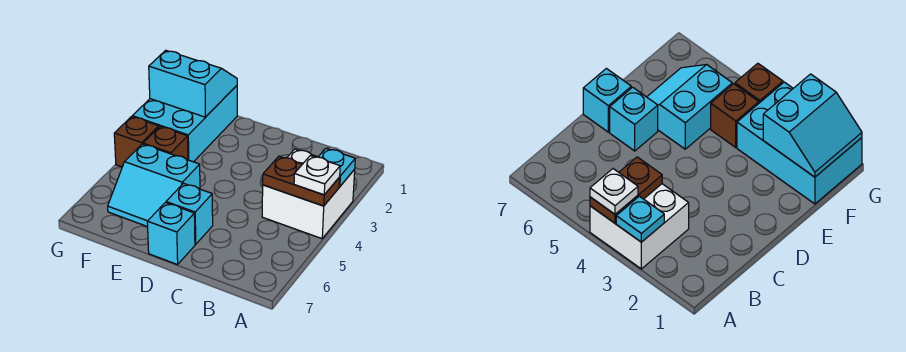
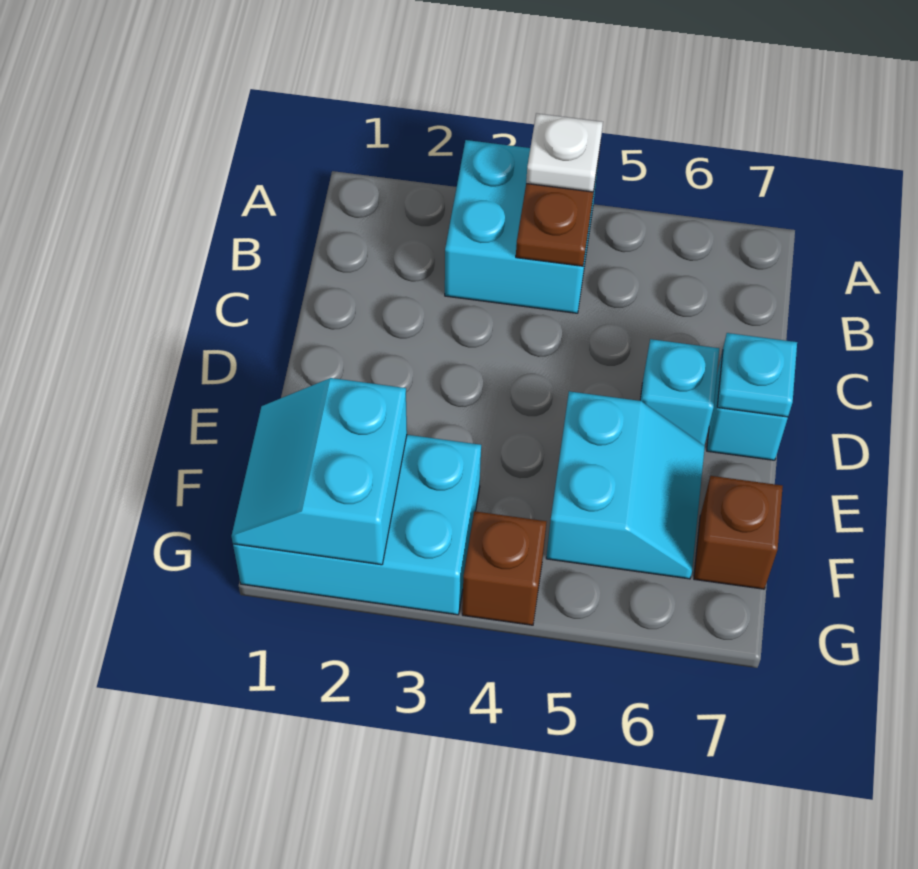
white brick A3:B4 level 1 -> cyan brick A3:B4 level 1
cyan plate A3 level 2 -> cyan plate D7 level 2
brown brick F4 level 1 -> brown brick F7 level 1

